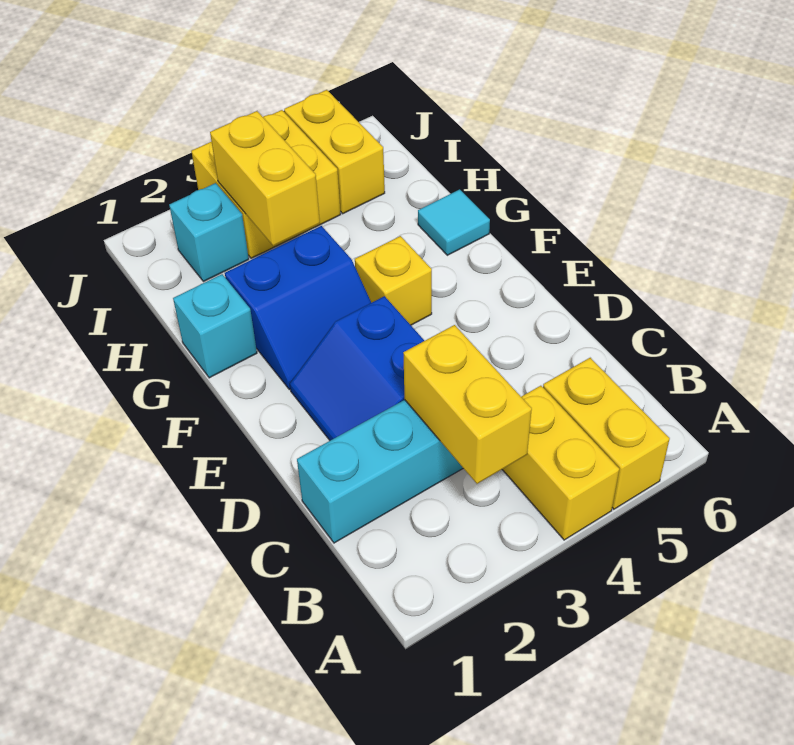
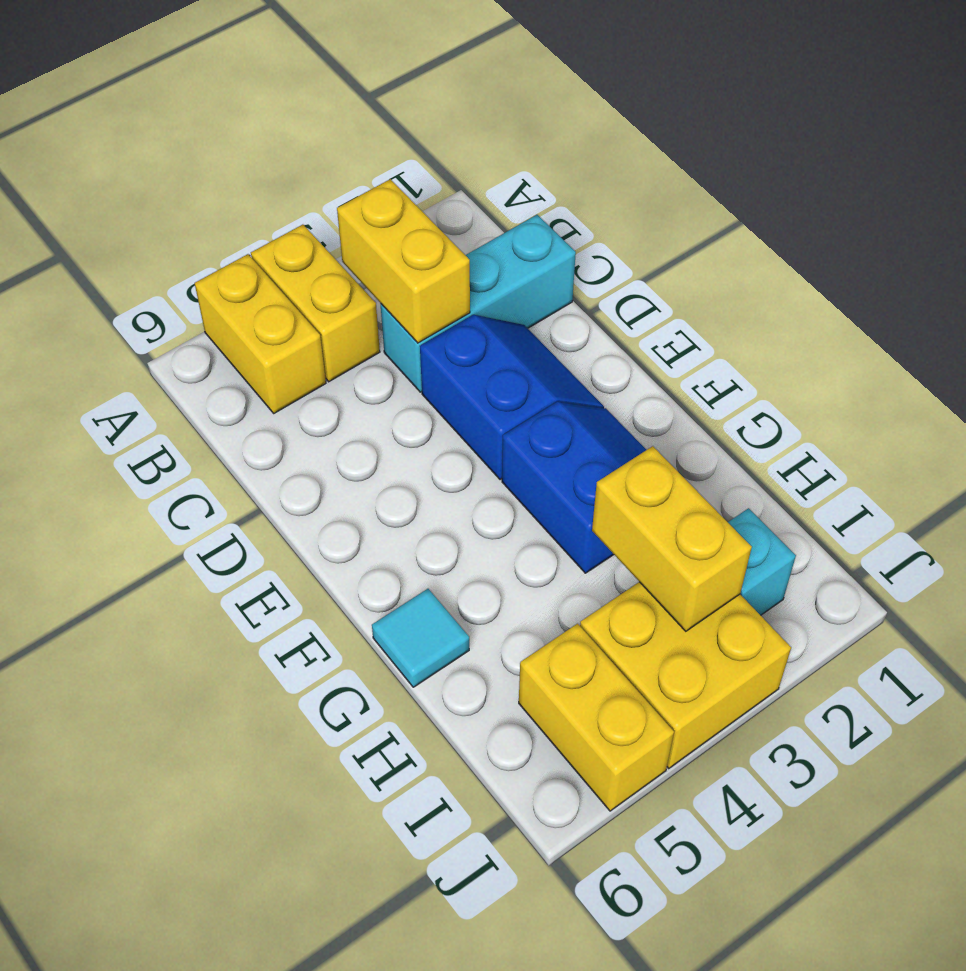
blue slope F2:G3 level 1 top G -> blue slope F2:G3 level 1 top 3
yellow brick F4 level 1 -> none
cyan brick G1 level 1 -> none

